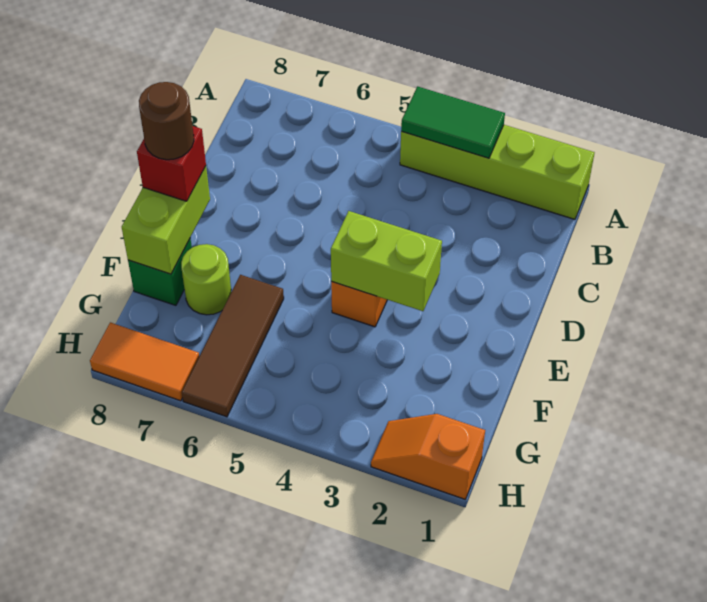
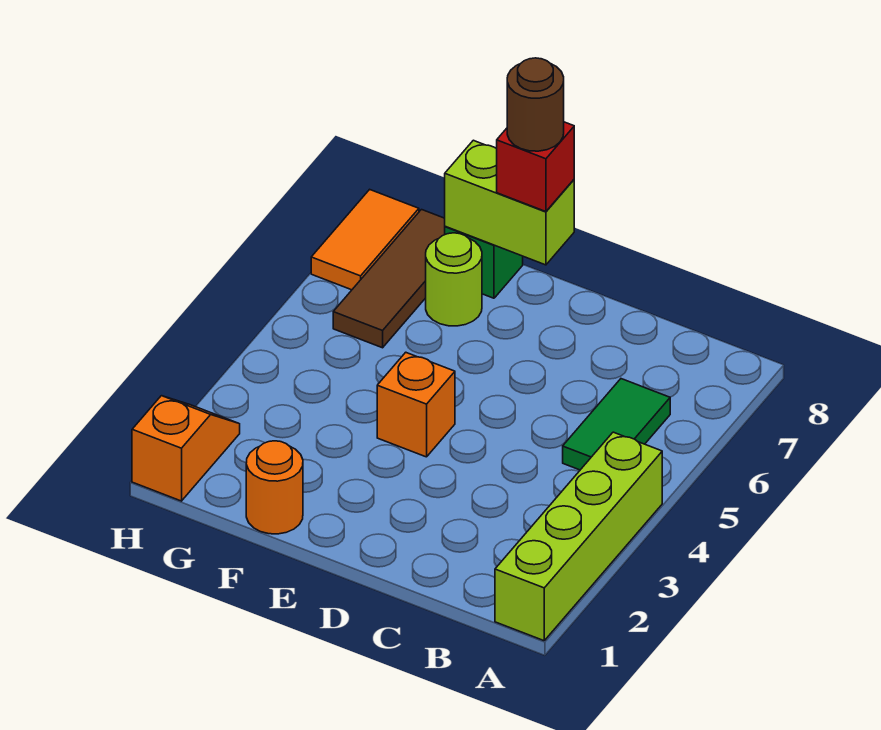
green tile A3:A4 level 2 -> green tile B5:B6 level 1
lime brick E3:E4 level 2 -> none
none -> orange round brick F1 level 1
brown tile F6:H6 level 1 -> brown tile G6:G8 level 1

